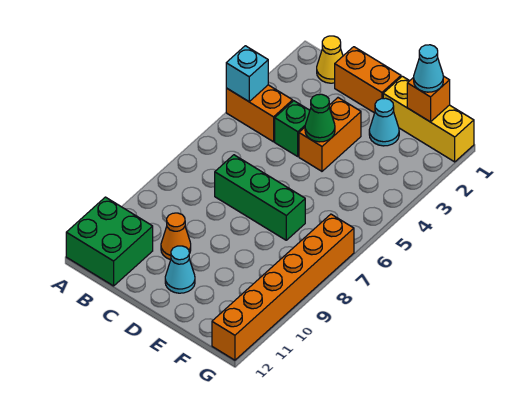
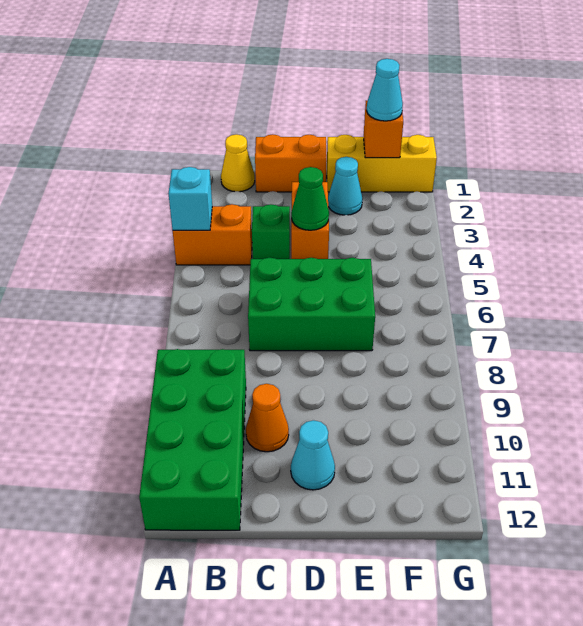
green brick A11:B12 level 1 -> green brick A9:B12 level 1
green brick C7:E7 level 1 -> green brick C6:E7 level 1
orange brick G7:G12 level 1 -> none

